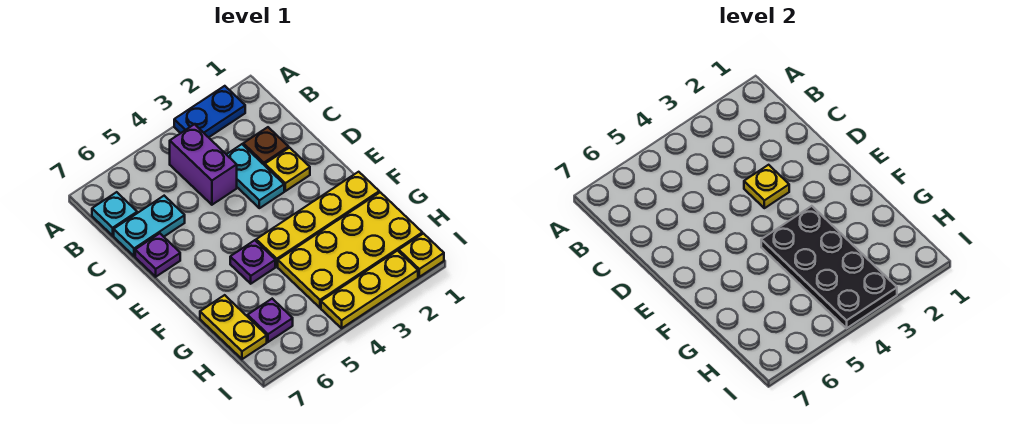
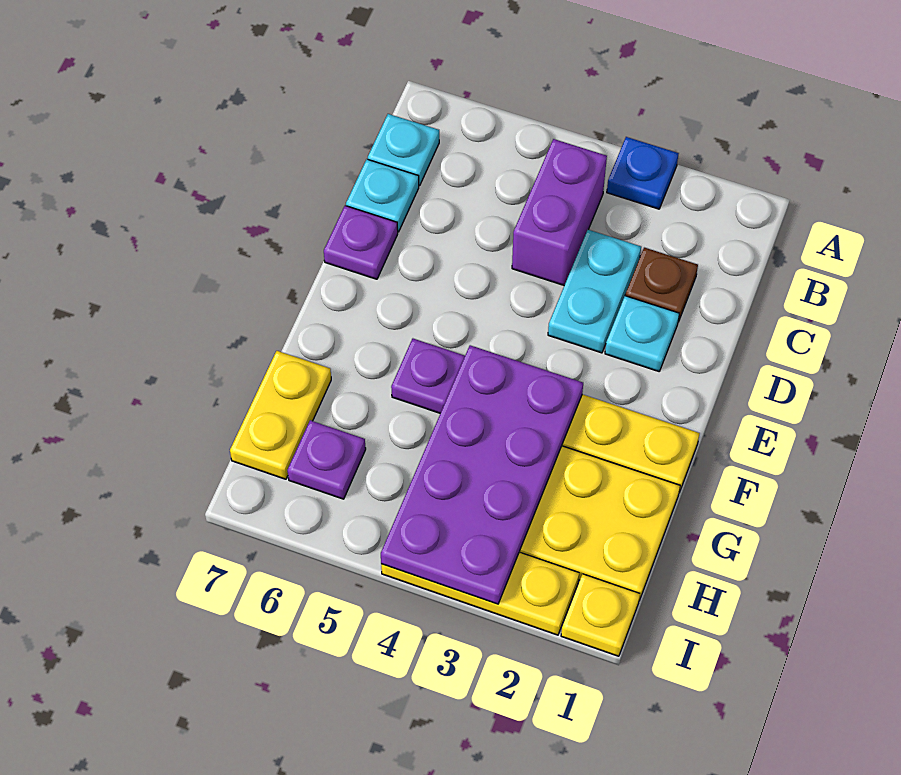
blue plate A2:A3 level 1 -> blue plate A3 level 1
cyan plate C6:C7 level 1 -> cyan plate C7 level 1
yellow plate D2 level 1 -> cyan plate D2 level 1
yellow plate D3 level 2 -> none
black plate F3:I4 level 2 -> purple plate F3:I4 level 2

